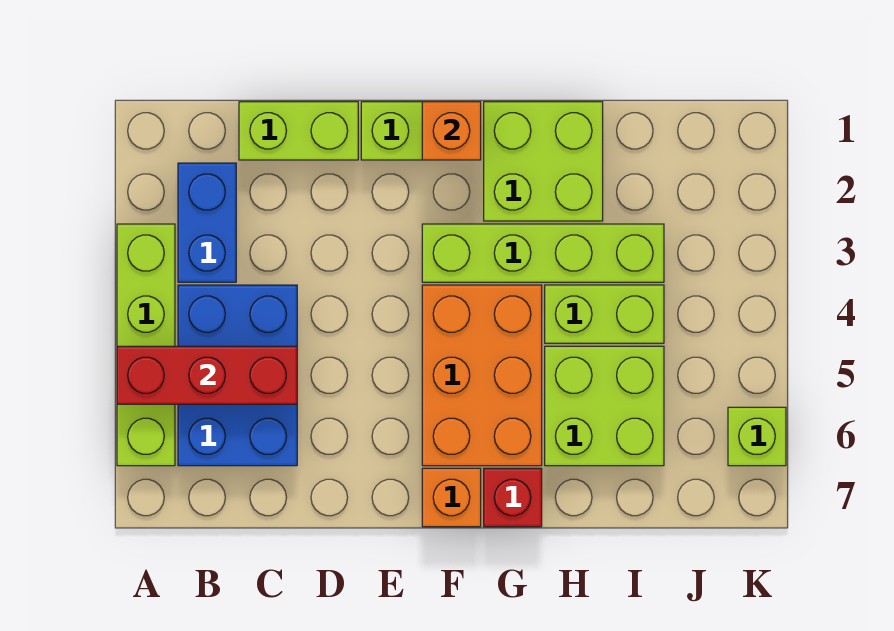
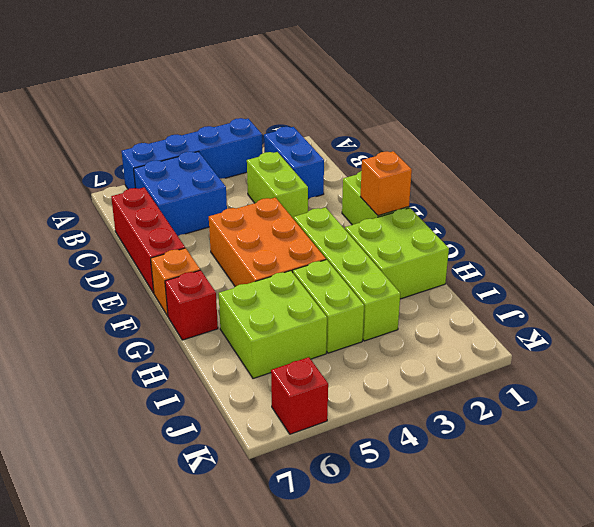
lime brick A3:A6 level 1 -> blue brick A3:A6 level 1
red brick A5:C5 level 2 -> red brick C7:E7 level 1
blue brick B2:B3 level 1 -> blue brick B2:C2 level 1
blue brick B4:C6 level 1 -> blue brick B5:C6 level 1
lime brick C1:D1 level 1 -> lime brick C3:D3 level 1
orange brick F4:G6 level 1 -> orange brick E4:G5 level 1
lime brick K6 level 1 -> red brick K6 level 1

